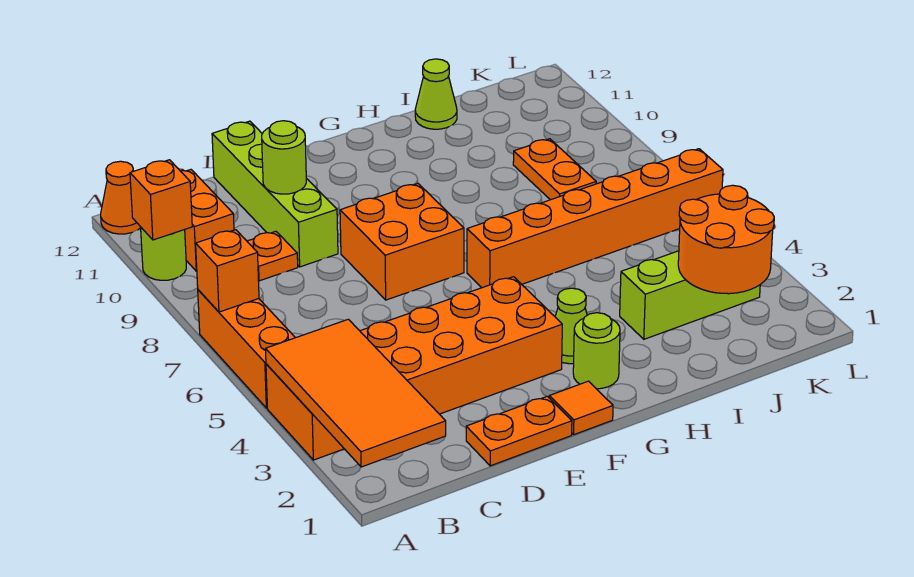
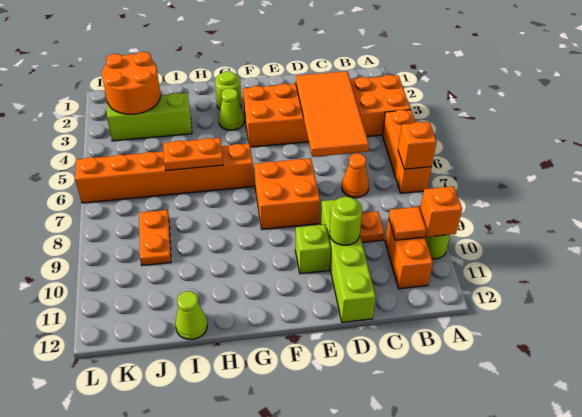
orange tile A1:B4 level 2 -> orange tile C3:D6 level 2
orange cone A12 level 1 -> orange cone C7 level 1
orange plate D1:E1 level 1 -> orange plate H6:I6 level 2
none -> lime brick E10 level 1
orange tile F1 level 1 -> orange tile B10 level 2

